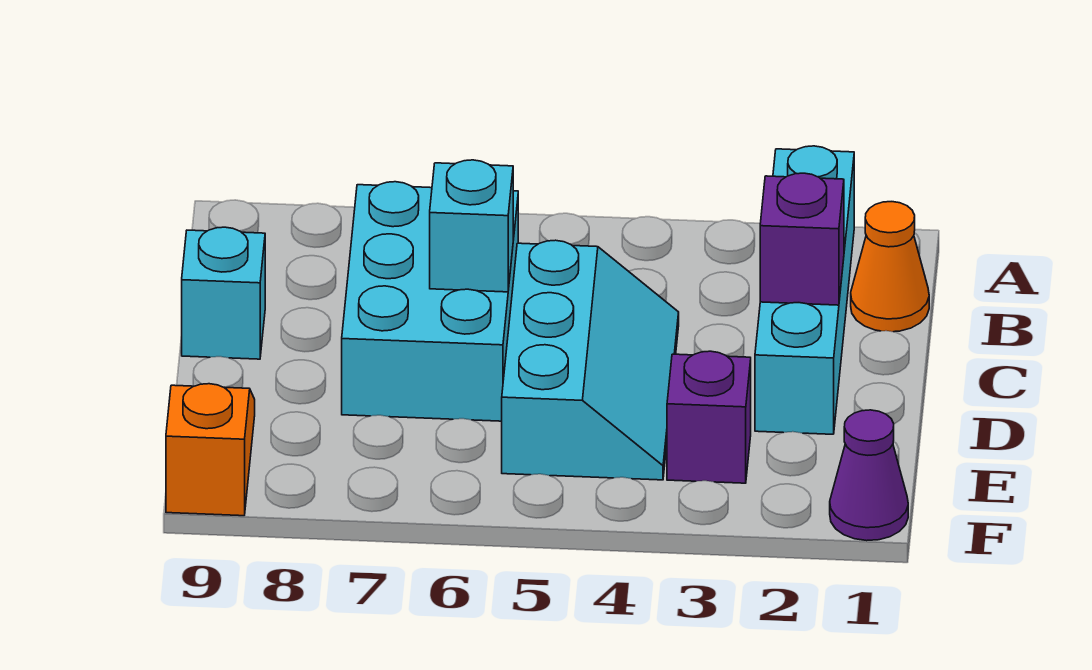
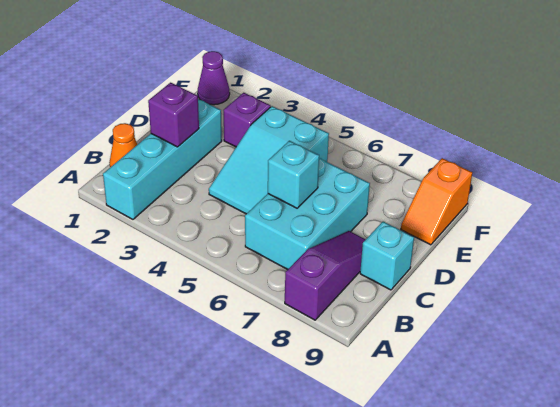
none -> purple slope A8:C8 level 1 top A
cyan slope C4:E5 level 1 top 5 -> cyan slope C4:E5 level 1 top E

